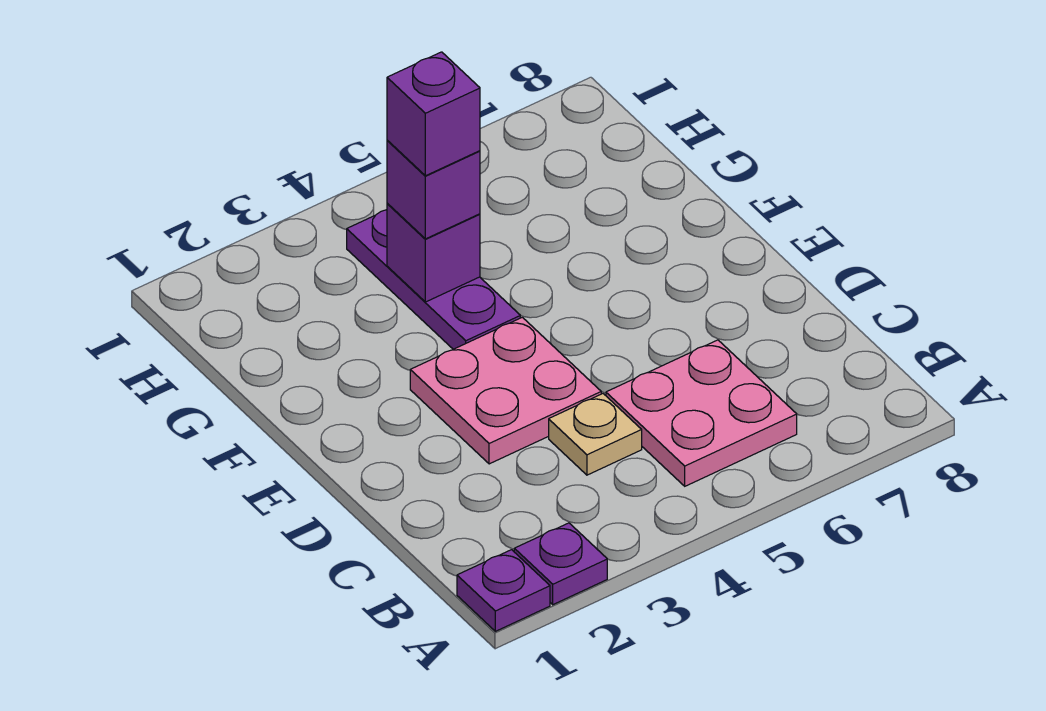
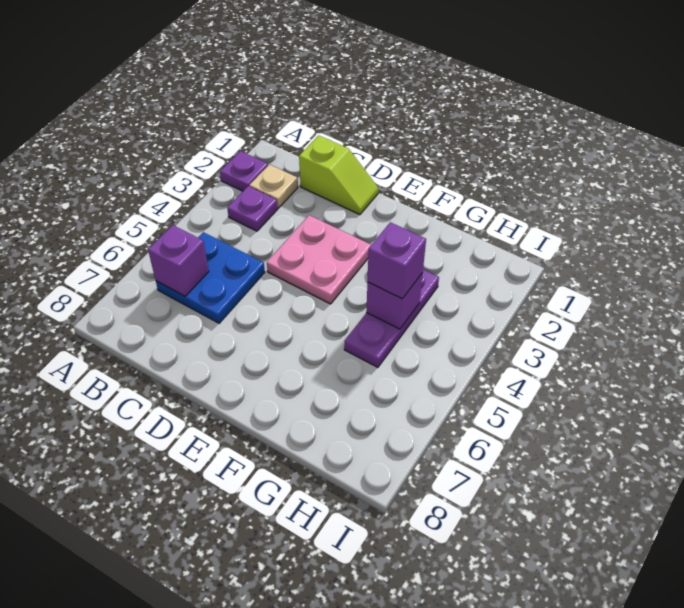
purple plate A1 level 1 -> purple plate B3 level 1
pink plate B5:C6 level 1 -> blue plate B5:C6 level 1
none -> lime slope C1:D1 level 1 top C
tan plate C4 level 1 -> tan plate B2 level 1
purple plate F4:H4 level 1 -> purple plate G3:G5 level 1
purple brick G4 level 4 -> purple brick B6 level 2

